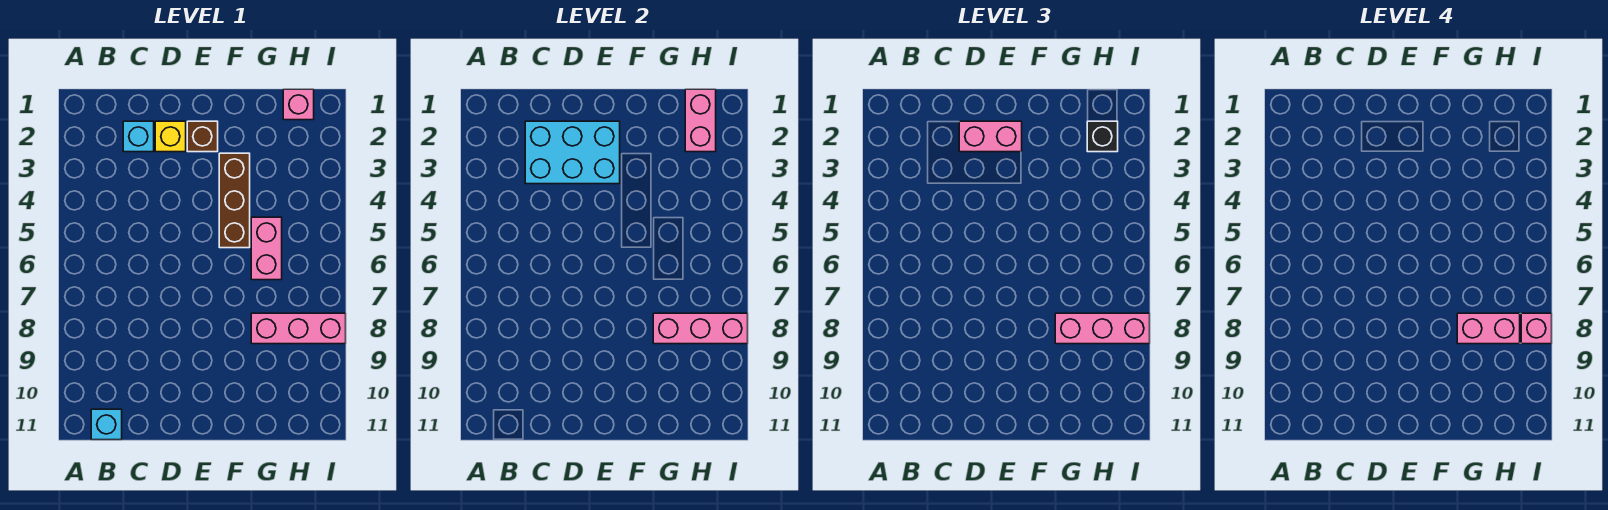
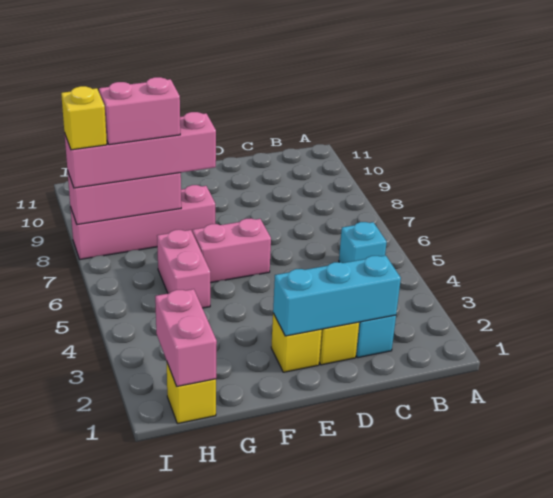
cyan brick B11 level 1 -> cyan brick B5 level 1
cyan brick C2:E3 level 2 -> cyan brick C2:E2 level 2
pink brick D2:E2 level 3 -> pink brick E6:F6 level 1
brown brick E2 level 1 -> yellow brick E2 level 1
brown brick F3:F5 level 1 -> none
pink brick G8:I8 level 1 -> pink brick F8:I8 level 1
pink brick G8:I8 level 3 -> pink brick F8:I8 level 3
pink brick H1 level 1 -> yellow brick H1 level 1
black brick H2 level 3 -> none
pink brick I8 level 4 -> yellow brick I8 level 4

